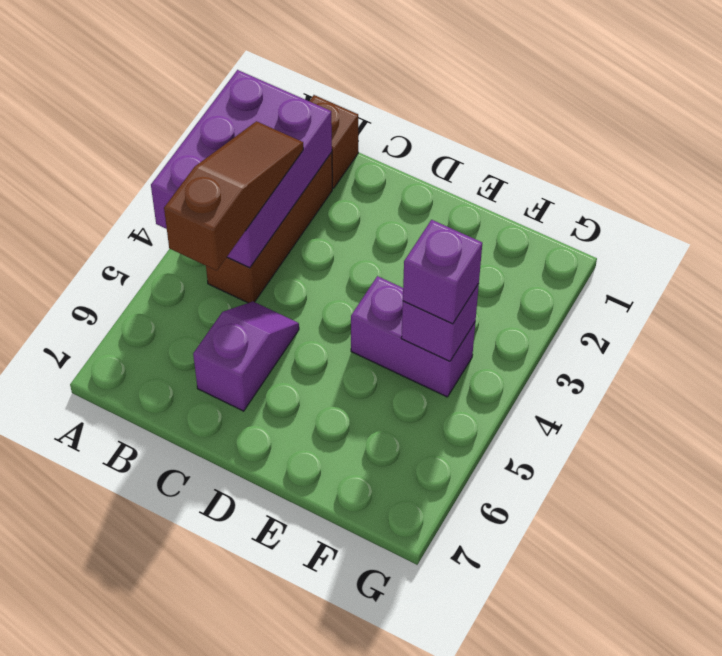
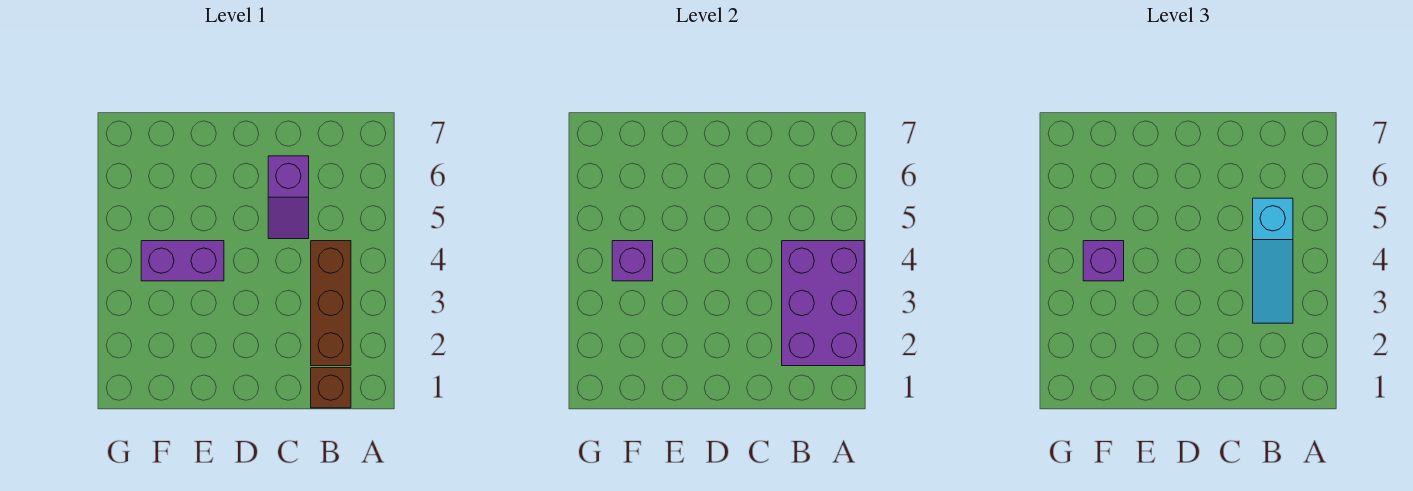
brown slope B3:B5 level 3 top 5 -> cyan slope B3:B5 level 3 top 5

